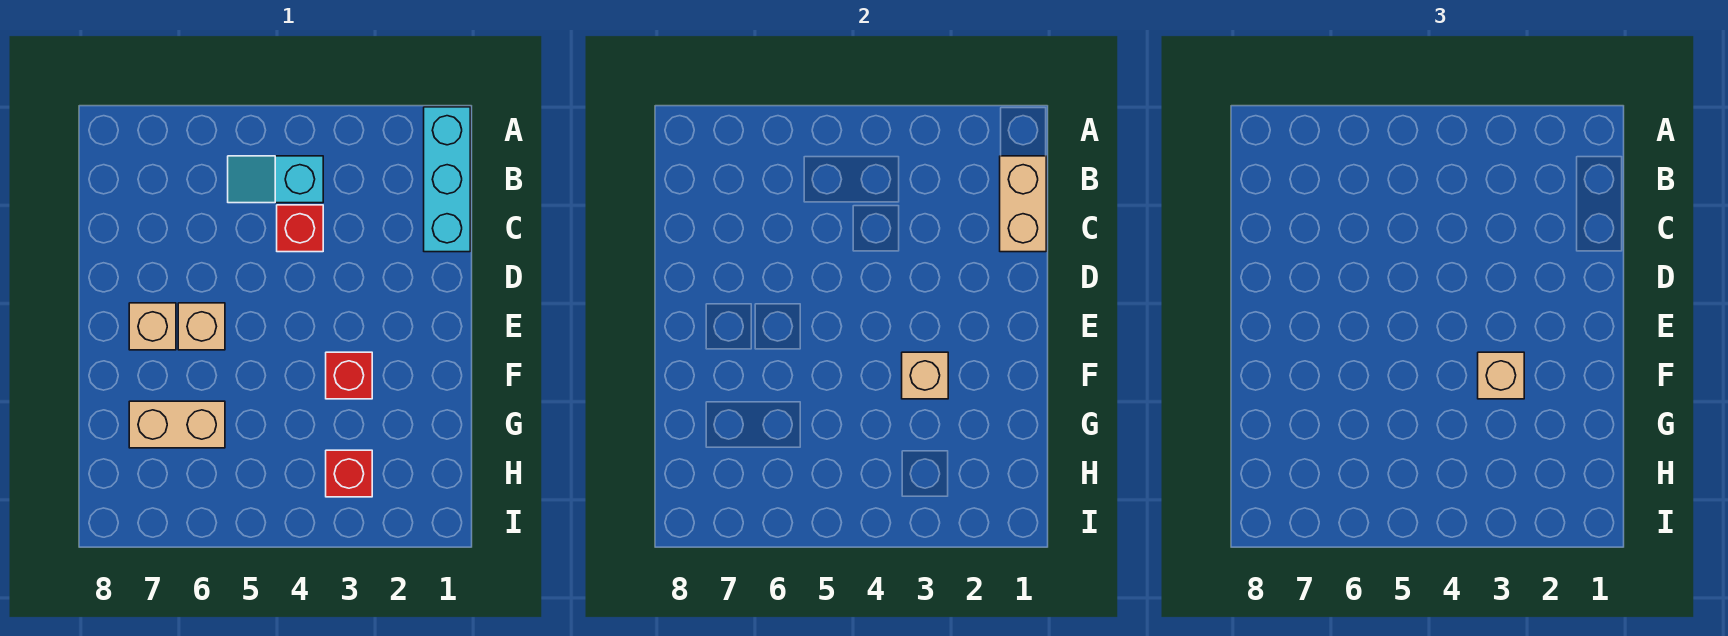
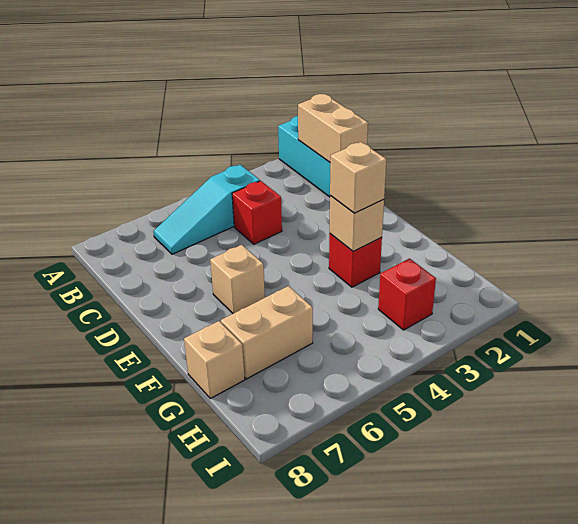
cyan slope B4:B5 level 1 top 4 -> cyan slope B4:B6 level 1 top 4
tan brick E7 level 1 -> tan brick G8 level 1

